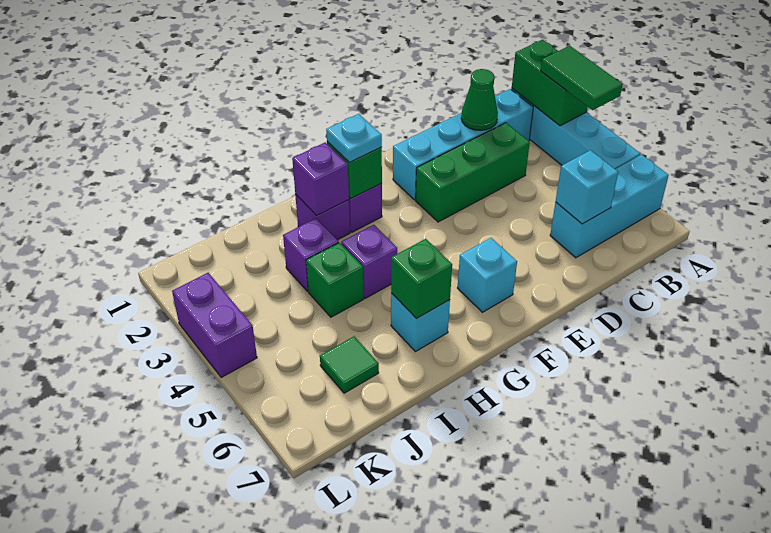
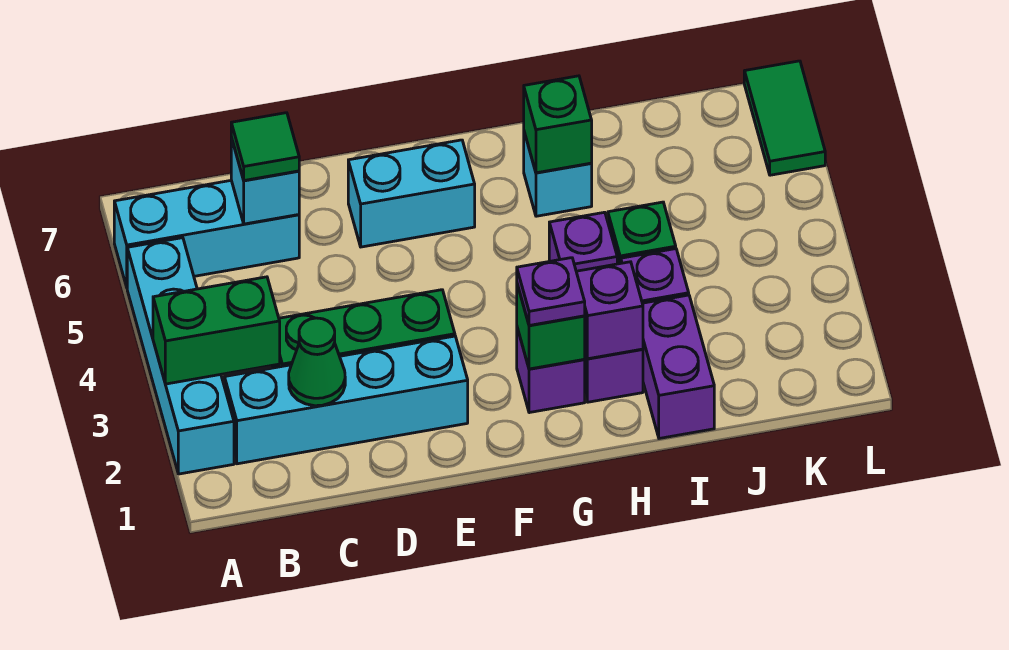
green brick A2:A3 level 2 -> green brick A3:B3 level 2
green tile A3:A4 level 3 -> green tile L6:L7 level 1
cyan brick F6 level 1 -> cyan brick E6:F6 level 1
cyan plate G2 level 3 -> purple plate G2 level 3
green tile J6 level 1 -> green tile C6 level 3
purple brick L3:L4 level 1 -> purple brick I1:I2 level 1

